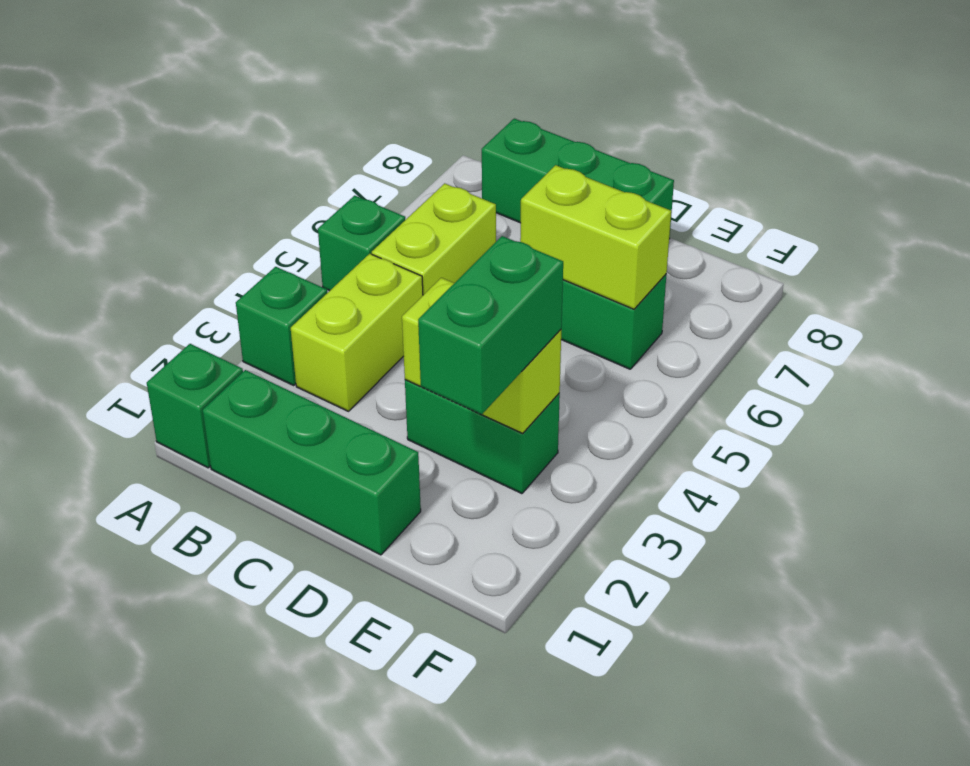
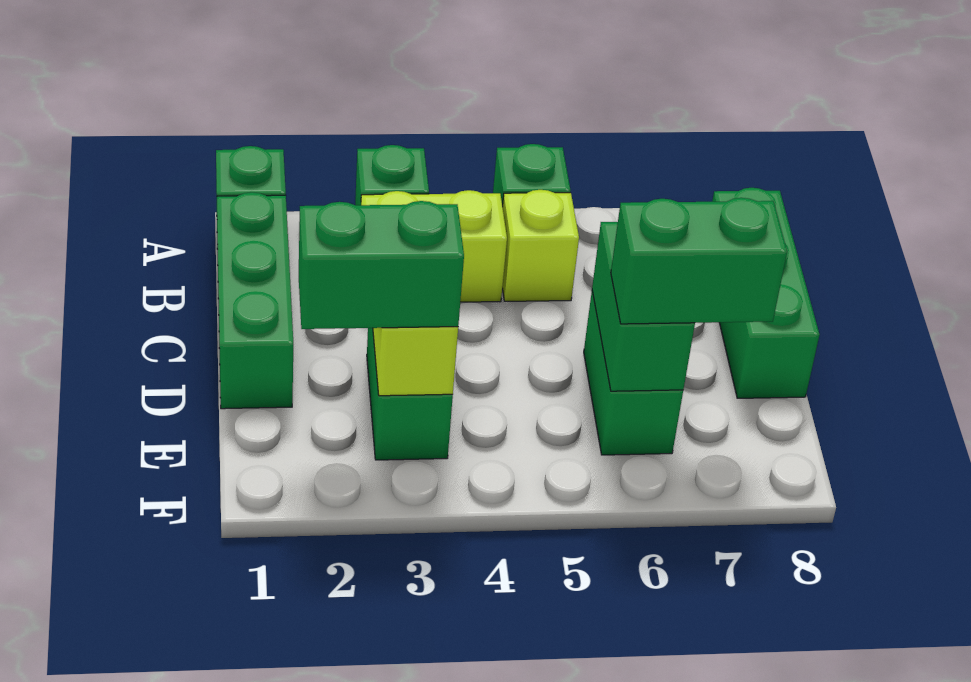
lime brick B5:B6 level 1 -> lime brick B5 level 1
lime brick D6:E6 level 2 -> green brick D6:E6 level 2
none -> green brick E6:E7 level 3

